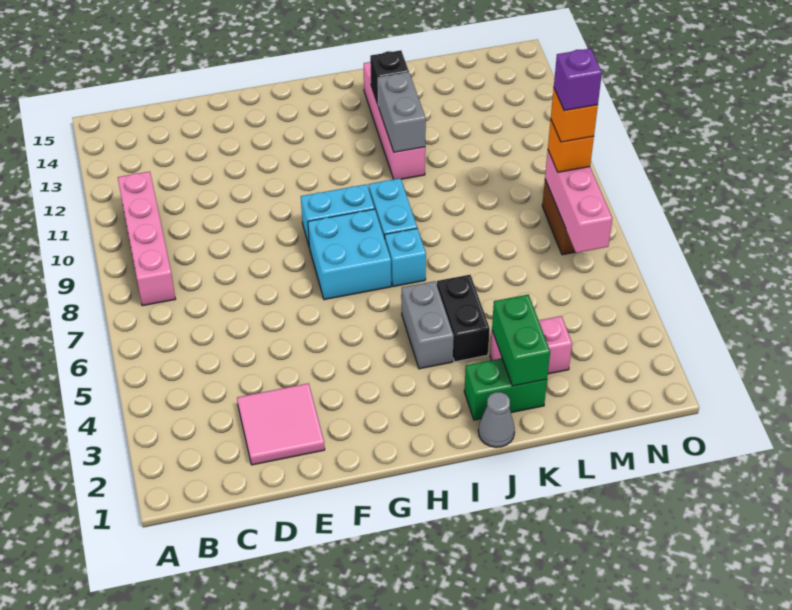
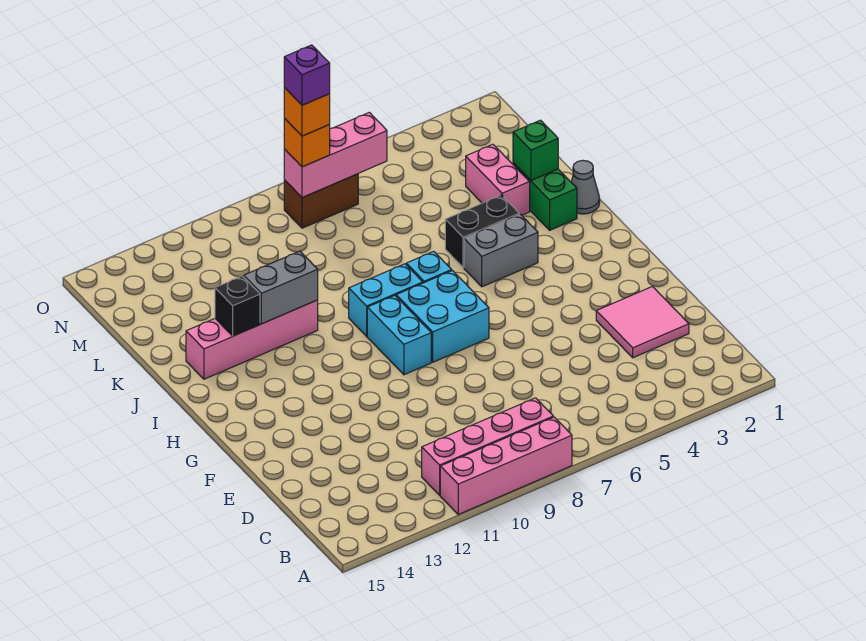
none -> pink brick A8:A11 level 1
green brick K2:K3 level 2 -> green brick K2 level 2

